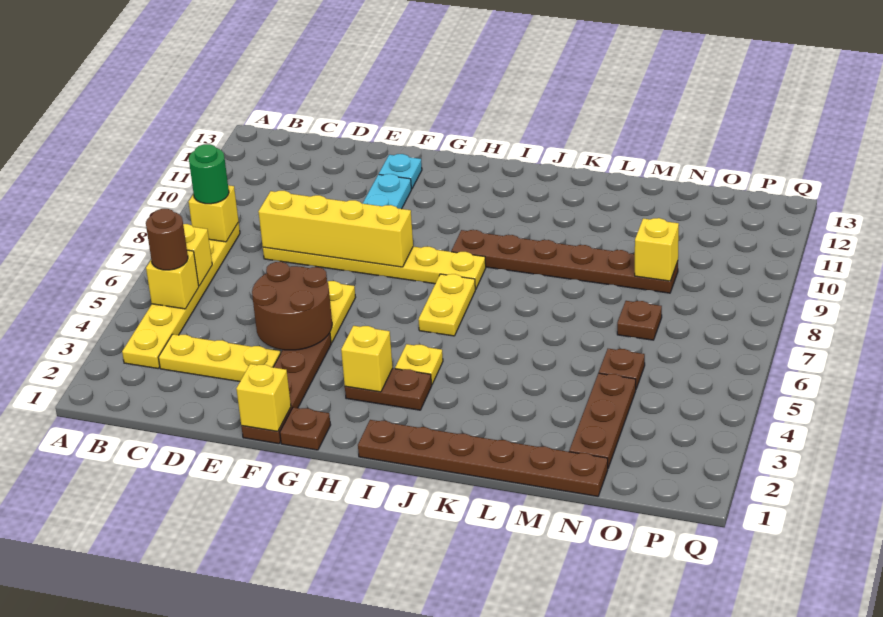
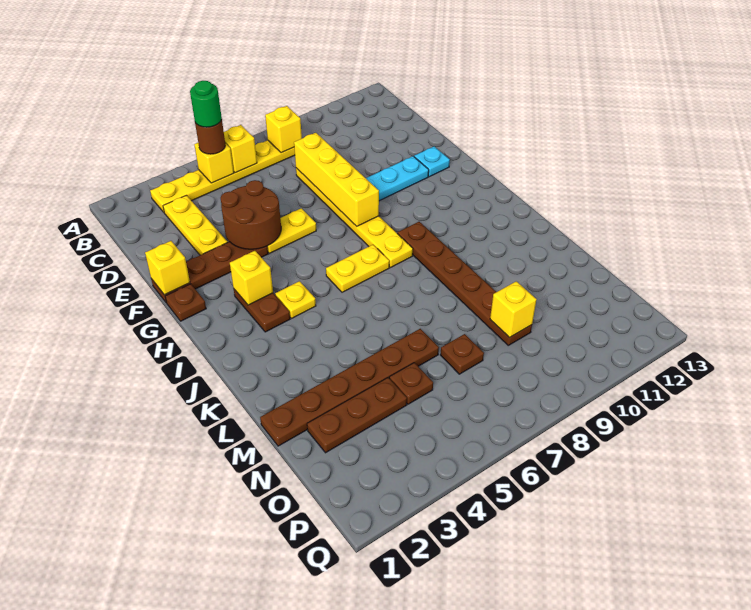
green round brick B8 level 3 -> green round brick B5 level 4
brown plate I1:N1 level 1 -> brown plate M1:M6 level 1

